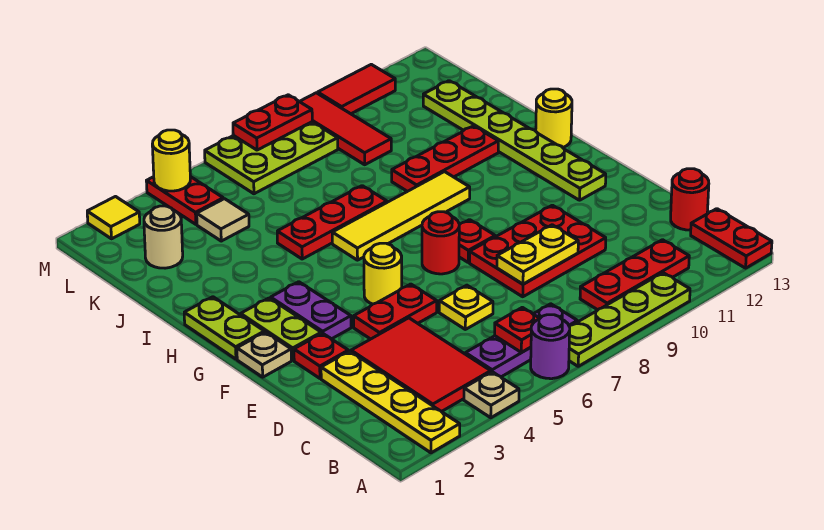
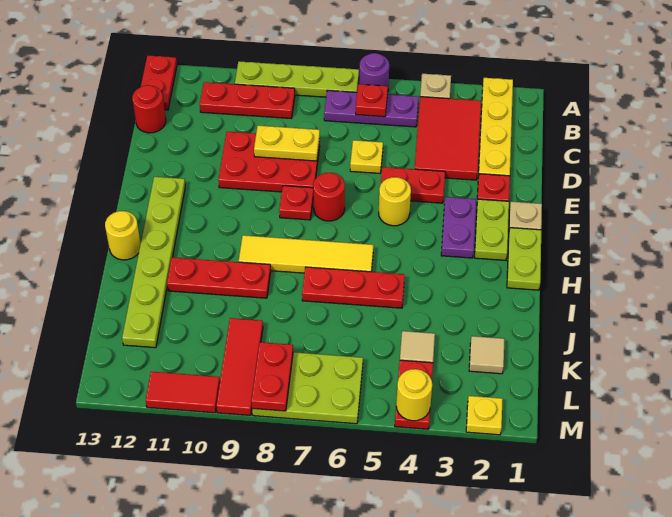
tan round brick K2 level 1 -> tan tile K2 level 1
yellow tile M2 level 1 -> yellow plate M2 level 1
red plate M7:M8 level 2 -> red plate L8:M8 level 2

